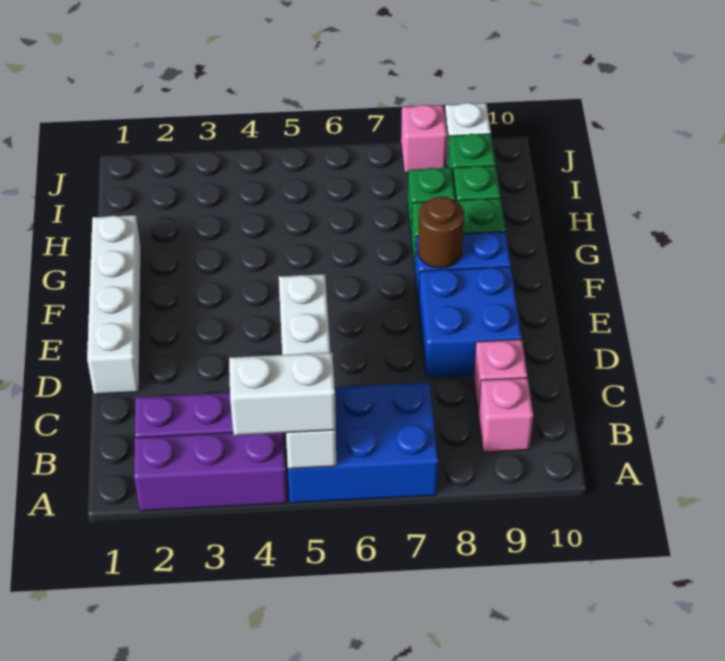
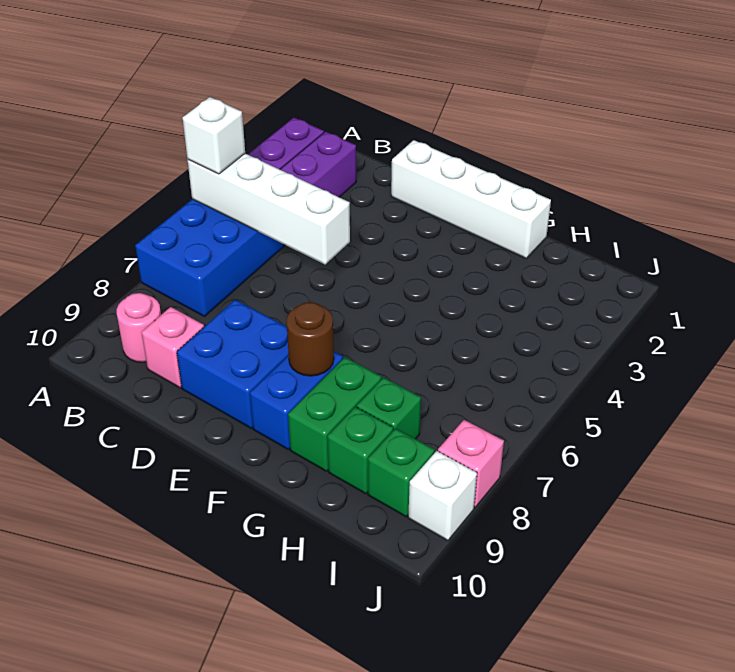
white brick A4:A5 level 3 -> white brick A5 level 3
pink brick B9 level 1 -> pink round brick B9 level 1

